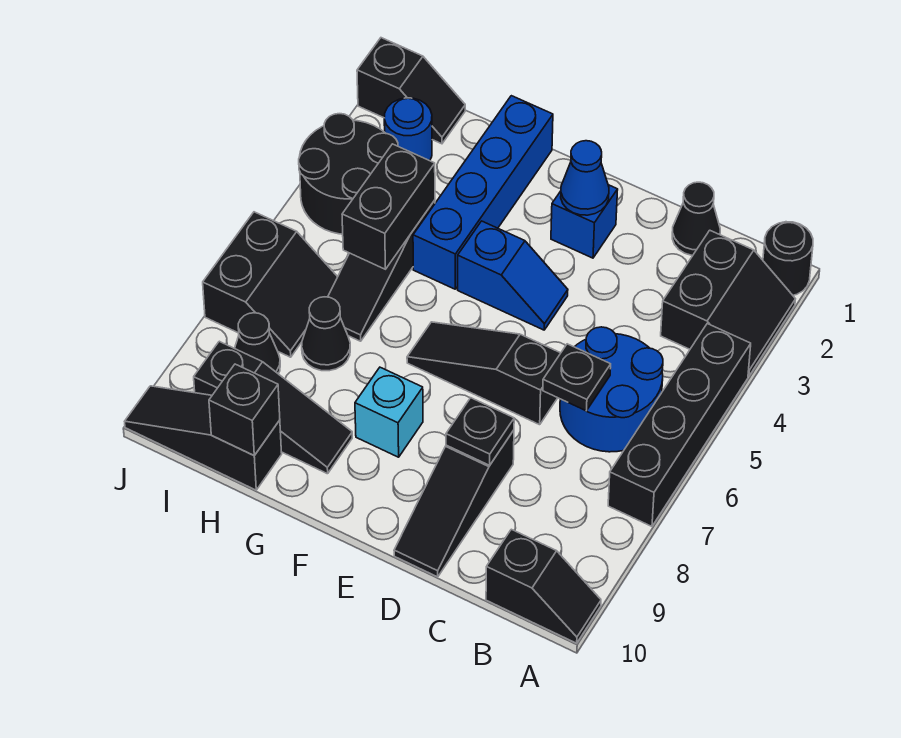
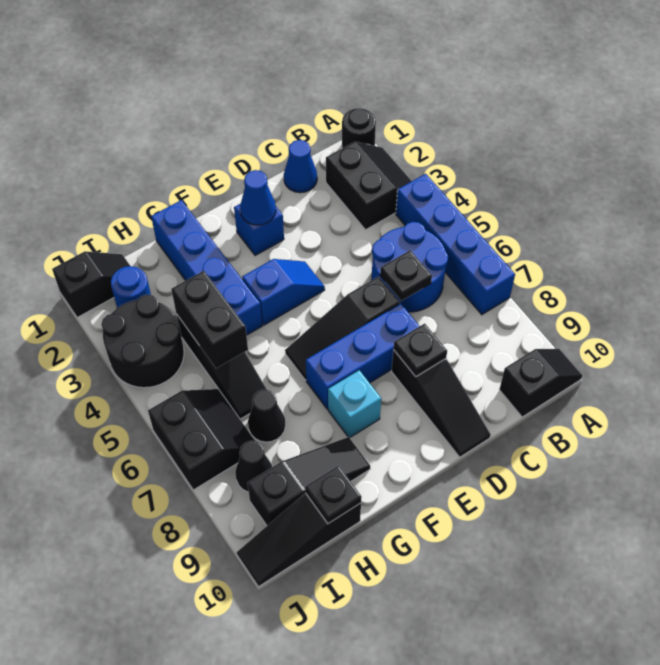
black brick A4:A7 level 1 -> blue brick A4:A7 level 1
black cone C1 level 1 -> blue cone C1 level 1
none -> blue brick D7:F7 level 1
black brick H10 level 2 -> black plate H10 level 2

